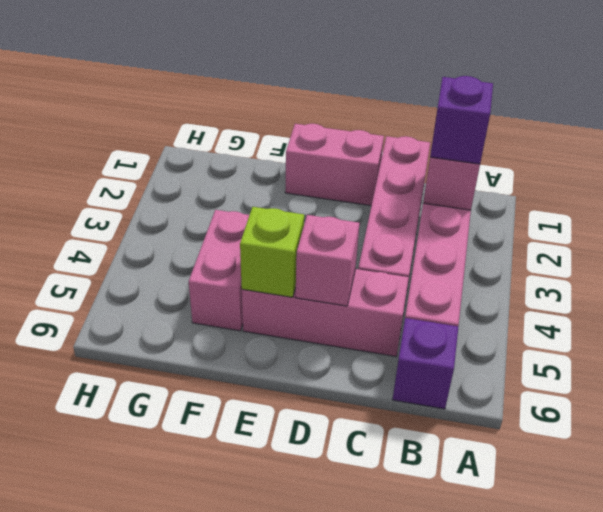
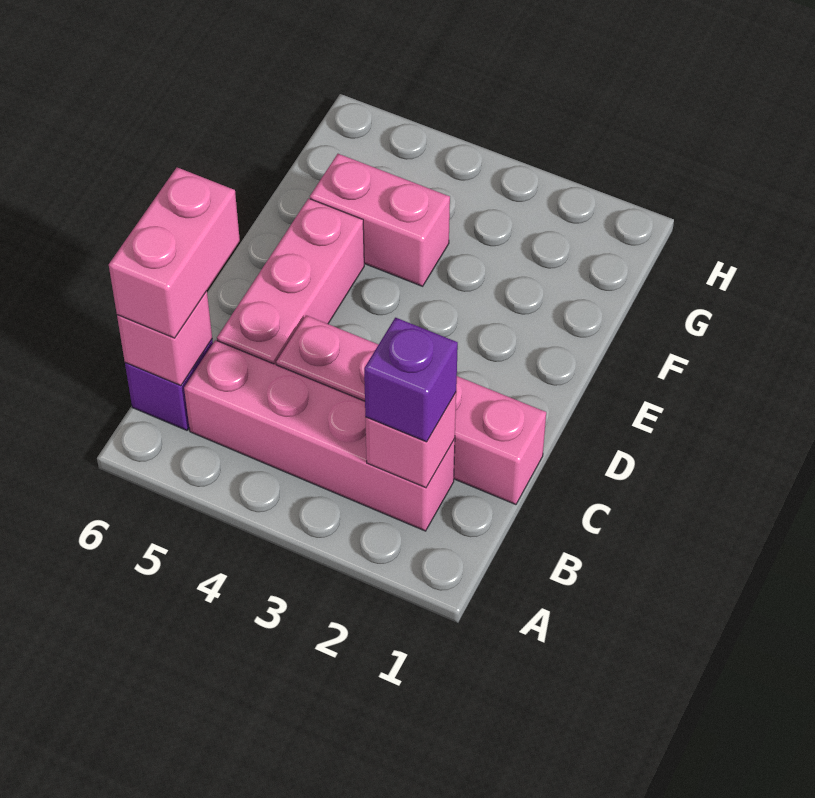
pink brick D1:E1 level 1 -> pink brick B6:C6 level 3
pink brick D5 level 2 -> pink brick B6 level 2
lime brick E5 level 2 -> none

